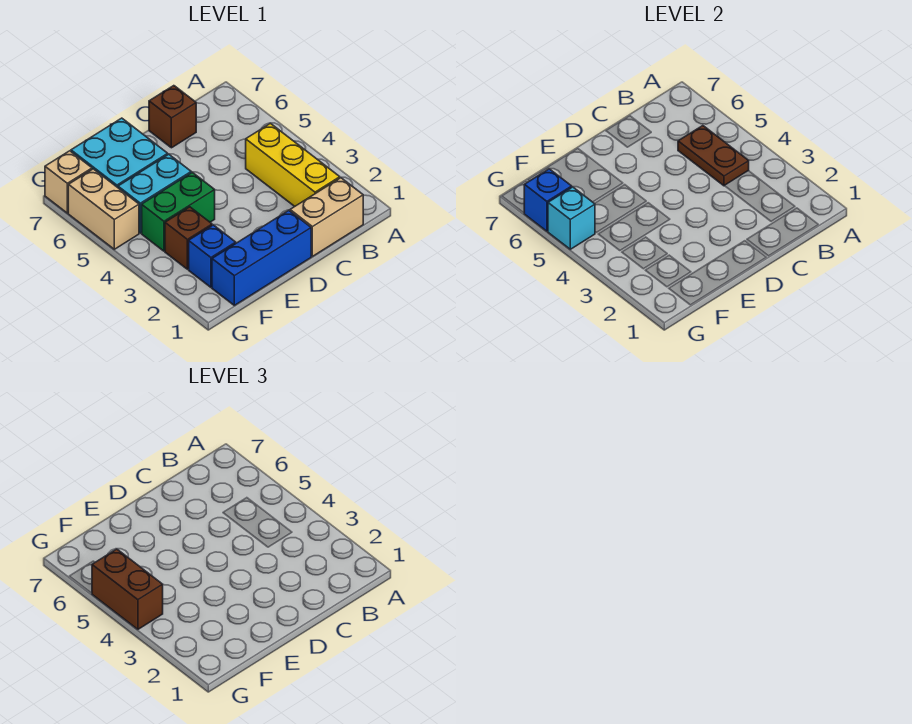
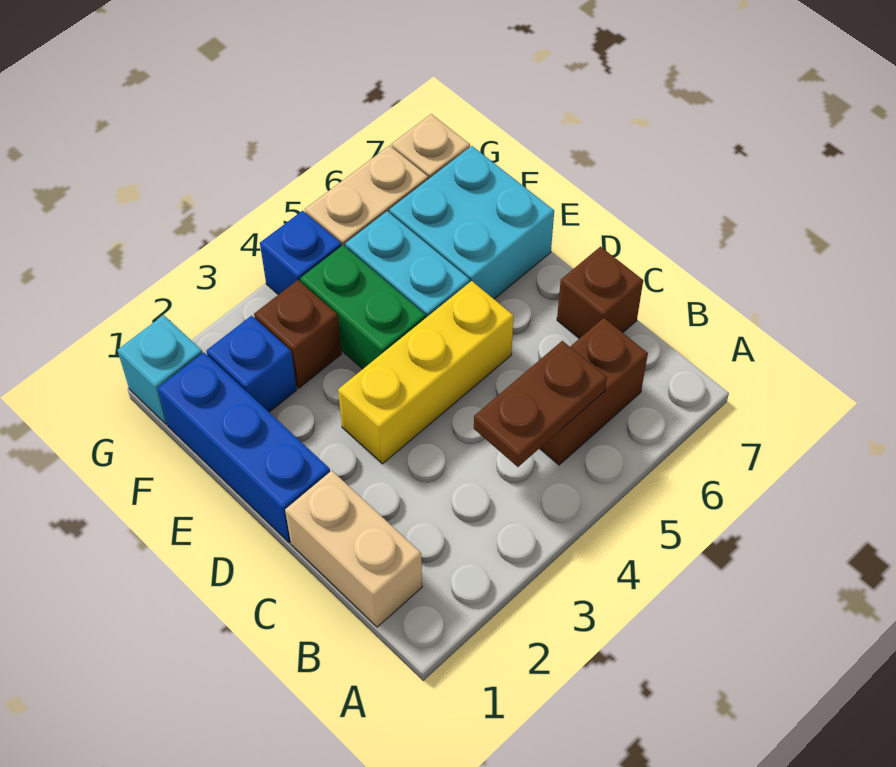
yellow brick B2:B4 level 1 -> yellow brick D3:D5 level 1
brown brick G4:G5 level 3 -> brown brick B5:B6 level 1
cyan brick G5 level 2 -> cyan brick G1 level 1
blue brick G6 level 2 -> blue brick G4 level 1

